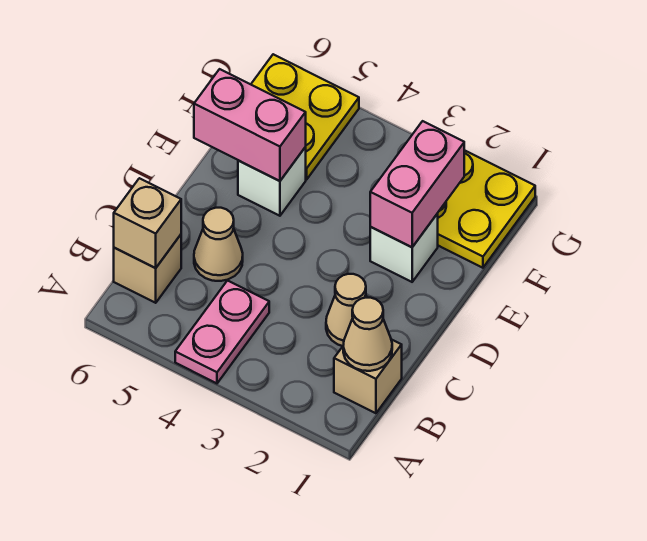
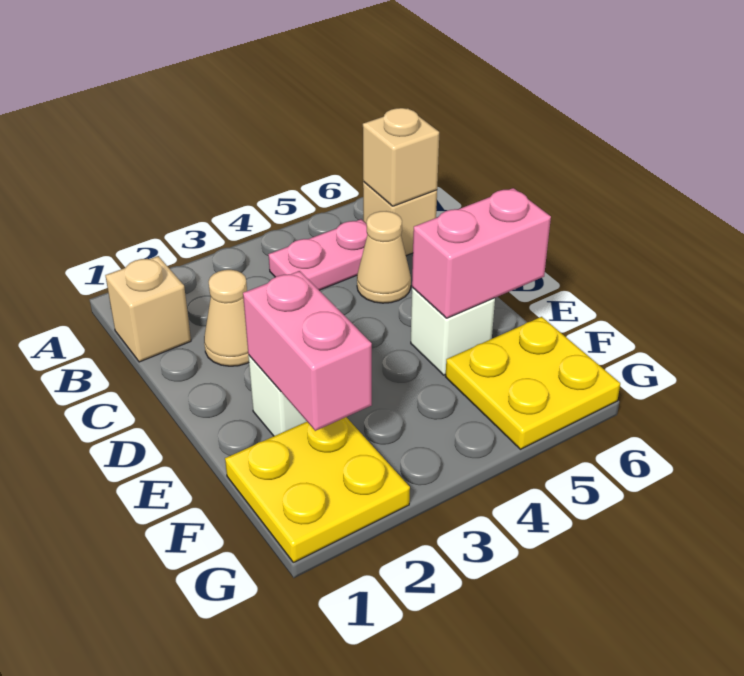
pink plate A4:B4 level 1 -> pink plate B4:B5 level 1
tan cone B1 level 2 -> none

